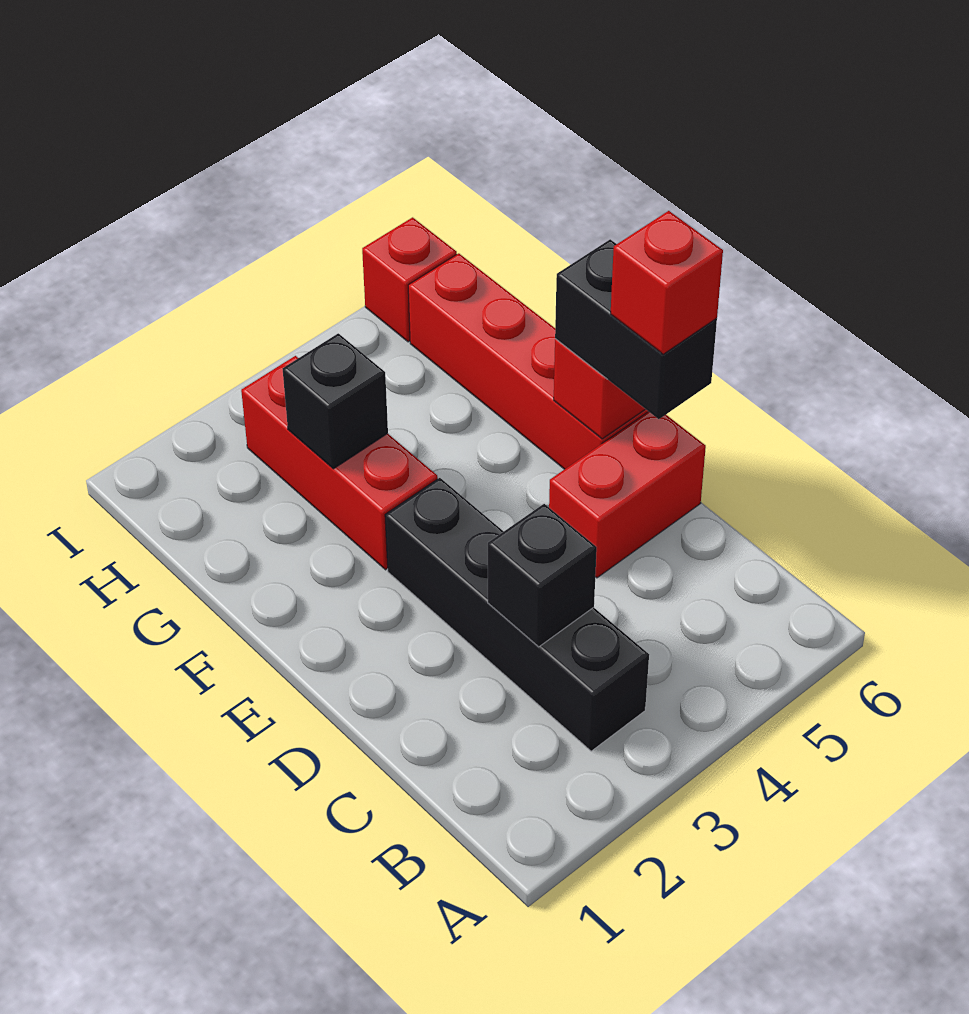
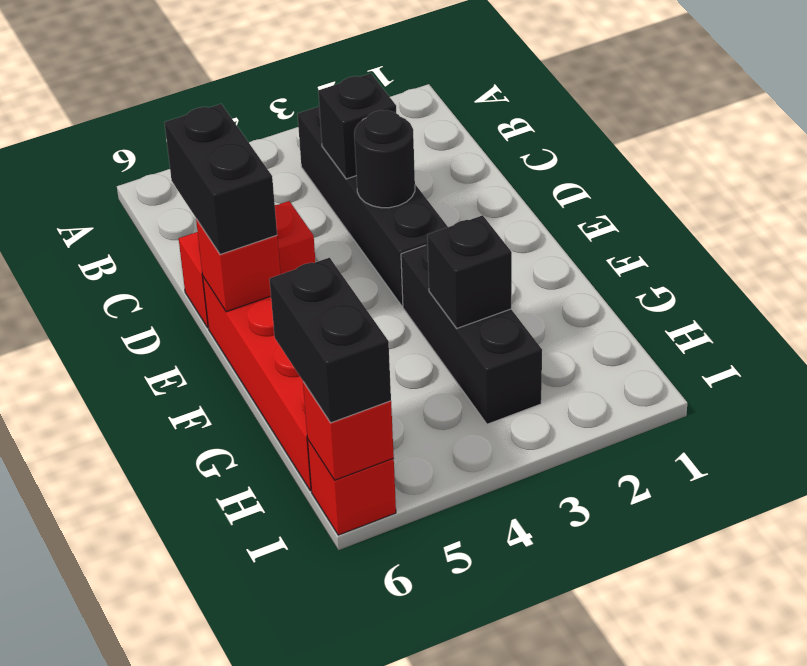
none -> black round brick D3 level 2
red brick D6 level 4 -> red brick I6 level 2
red brick F3:H3 level 1 -> black brick F3:H3 level 1
none -> black brick H6:I6 level 3

